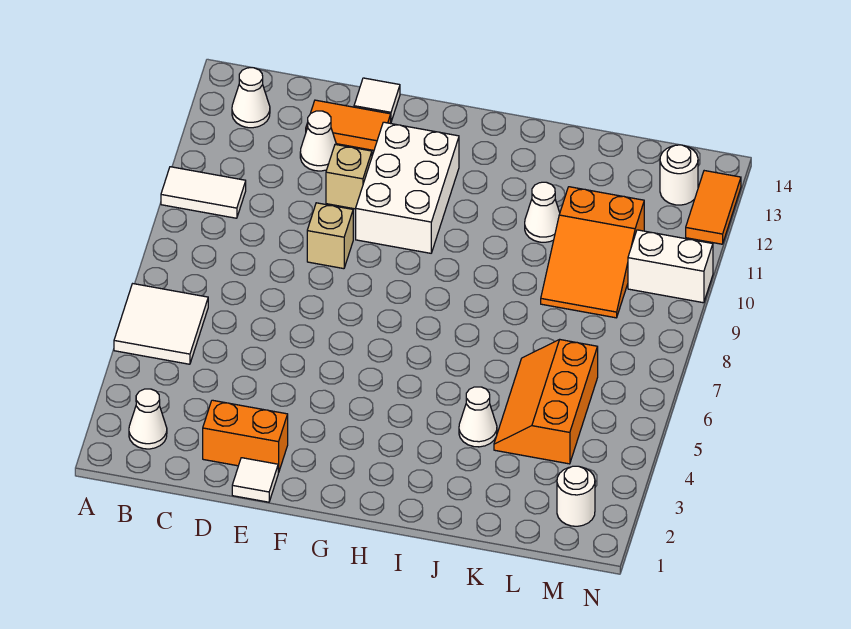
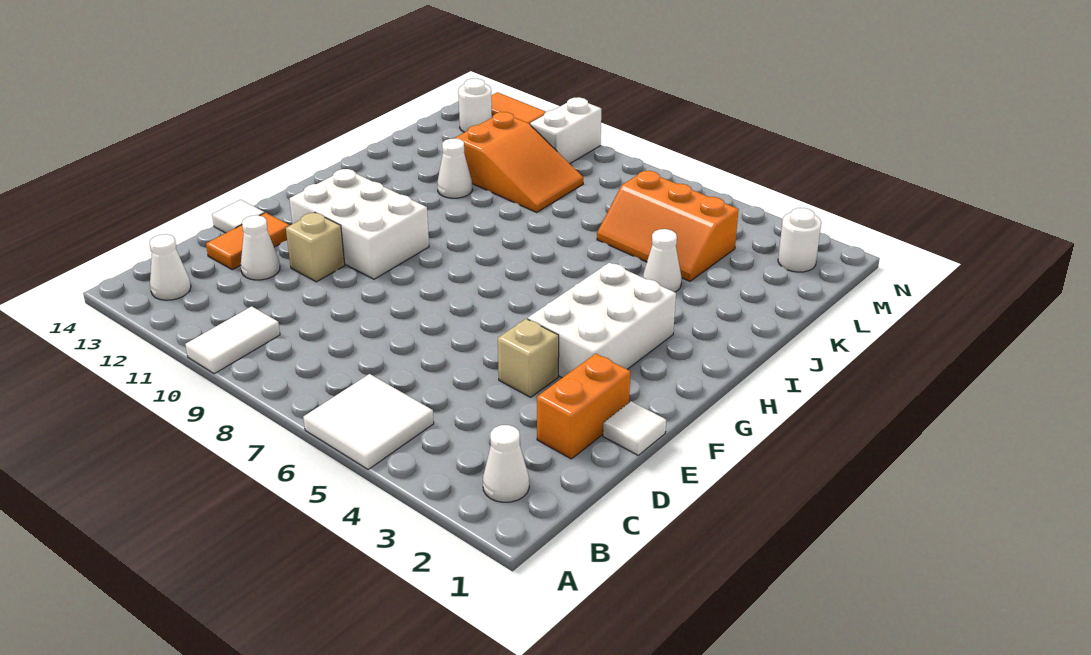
tan brick E9 level 1 -> tan brick E4 level 1
none -> white brick F3:H4 level 1

